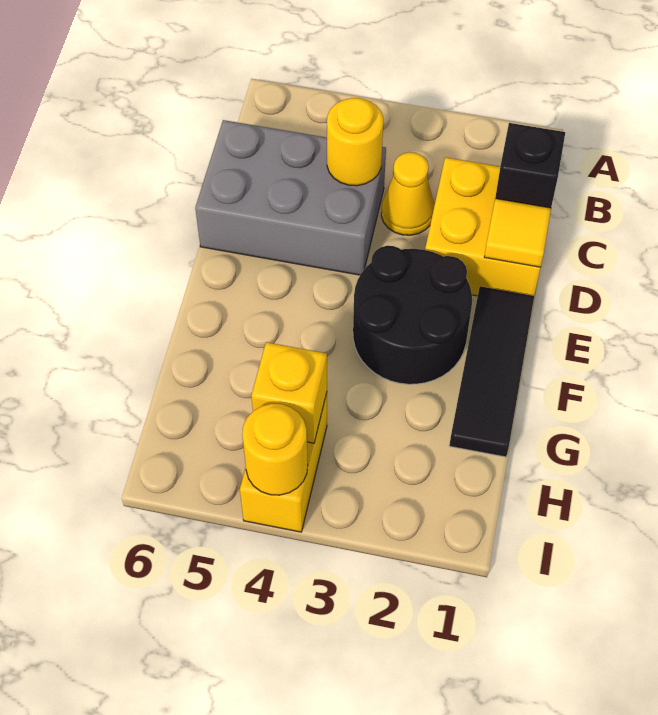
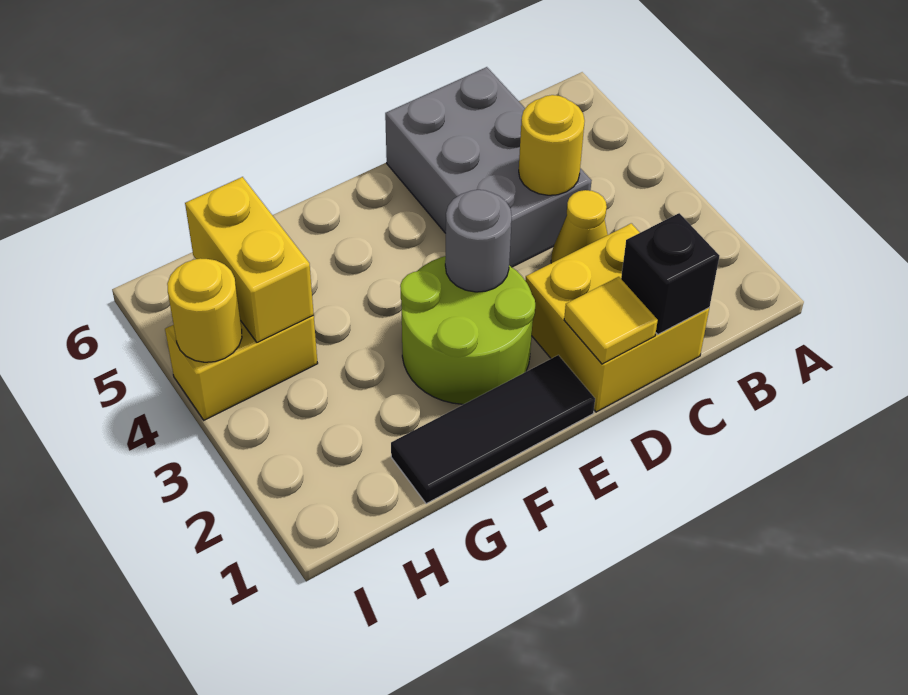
black round brick E2:F3 level 1 -> lime round brick E2:F3 level 1
none -> grey round brick E3 level 2
yellow brick H4 level 2 -> yellow brick H4:H5 level 2

